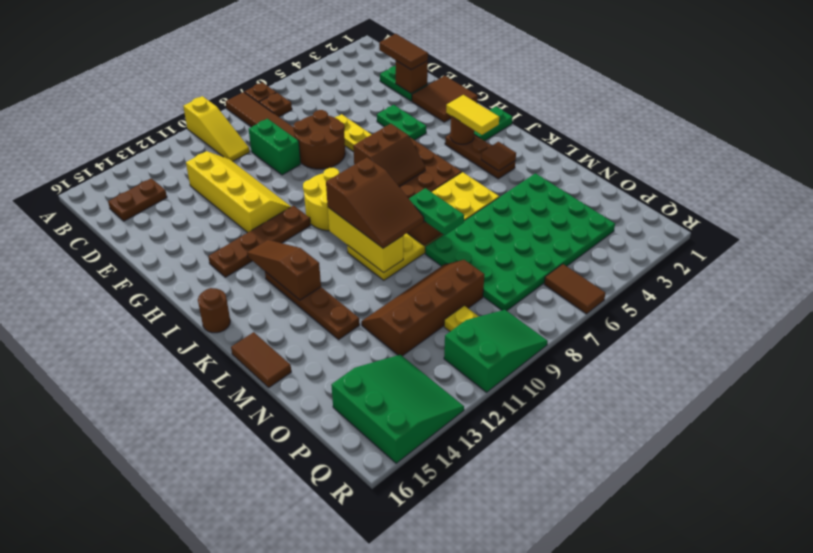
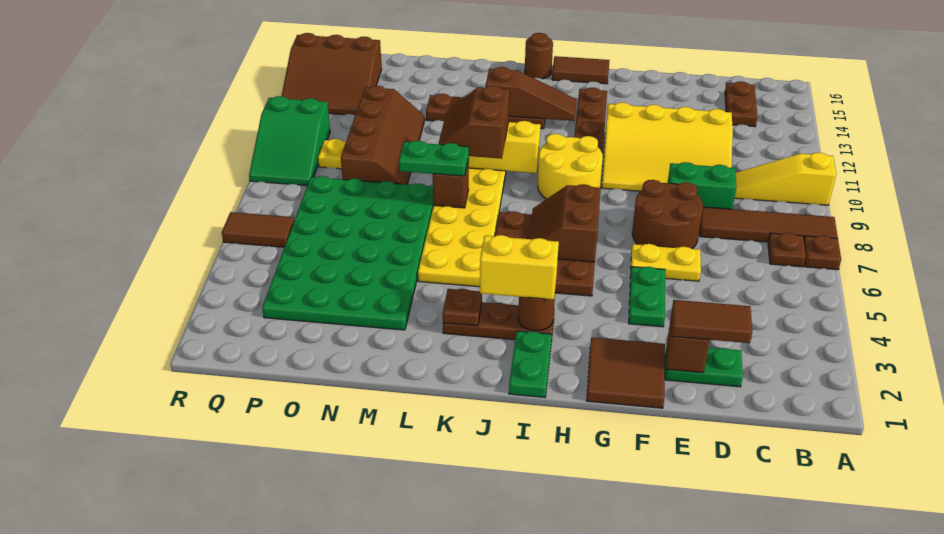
yellow slope D11:G12 level 1 top 12 -> yellow slope D10:G12 level 1 top 12
green plate F4:G4 level 1 -> green plate F4:F5 level 1
yellow tile I3:J3 level 3 -> yellow brick I3:J3 level 3
brown slope J9:L10 level 3 top J -> brown slope K9:L10 level 3 top K
brown tile K3 level 2 -> brown plate K3 level 2
brown tile L16:M16 level 1 -> brown tile H16:I16 level 1
green slope P13:R15 level 1 top 15 -> brown slope P13:R15 level 1 top 15

